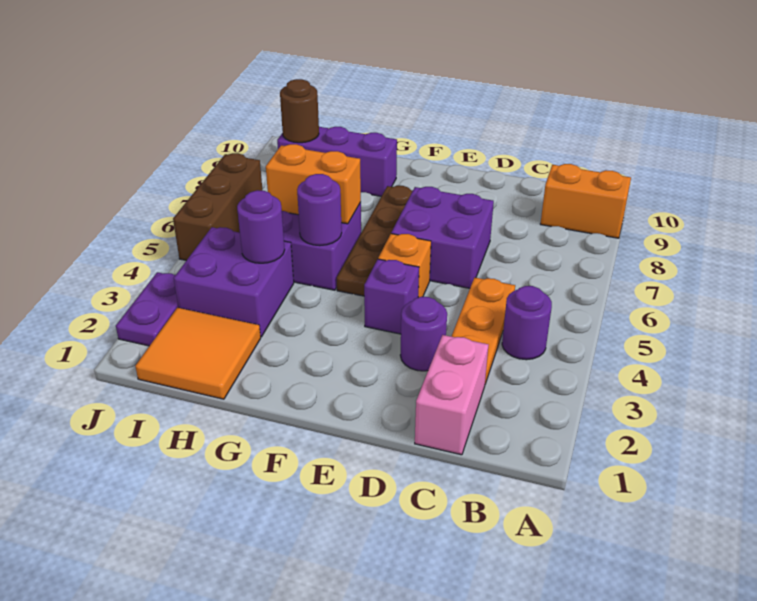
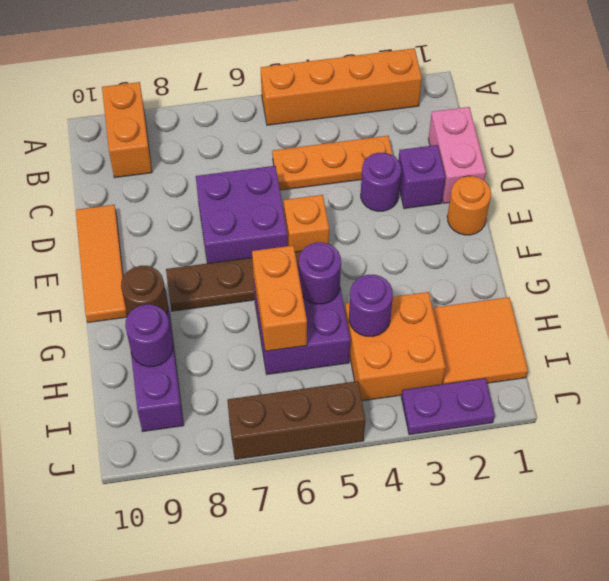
none -> orange brick A2:A5 level 1
purple round brick B4 level 1 -> purple round brick H9 level 2
pink brick C1:C2 level 1 -> pink brick C1:D1 level 1
none -> orange tile D10:F10 level 1
none -> orange round brick E1 level 1
purple brick E4 level 1 -> purple brick D2 level 1
purple brick H3:I4 level 1 -> orange brick H3:I4 level 1
brown round brick I9 level 2 -> brown round brick G9 level 2

